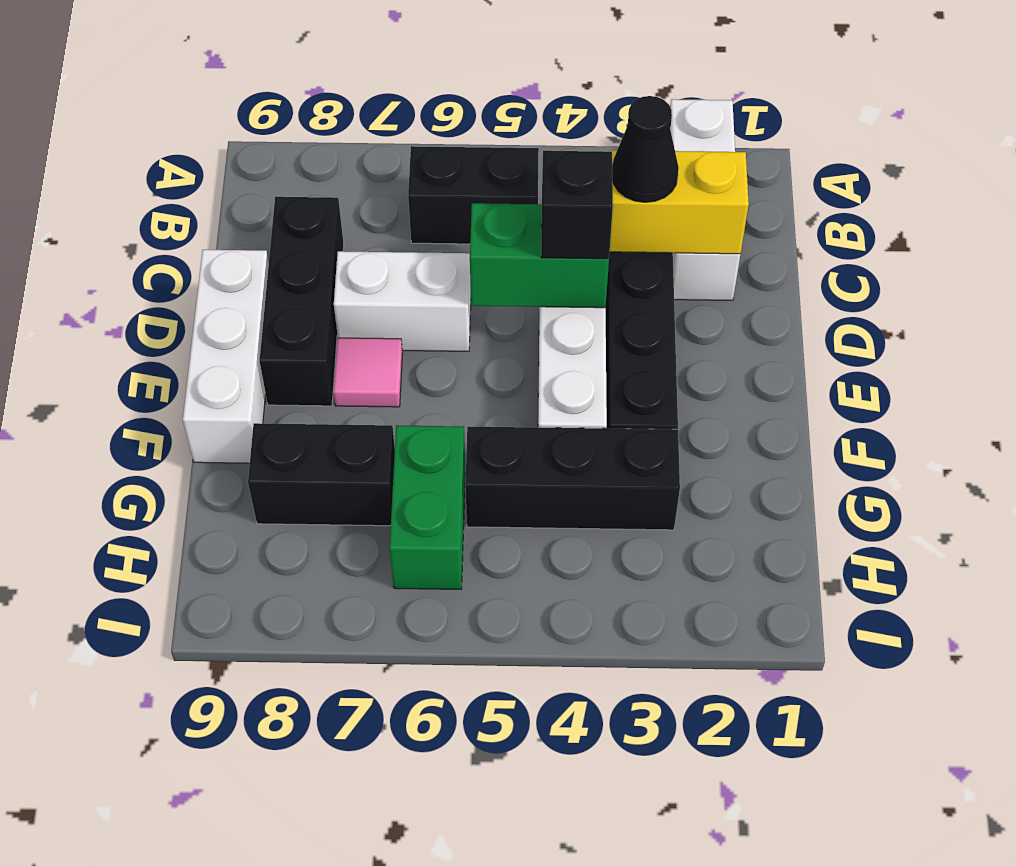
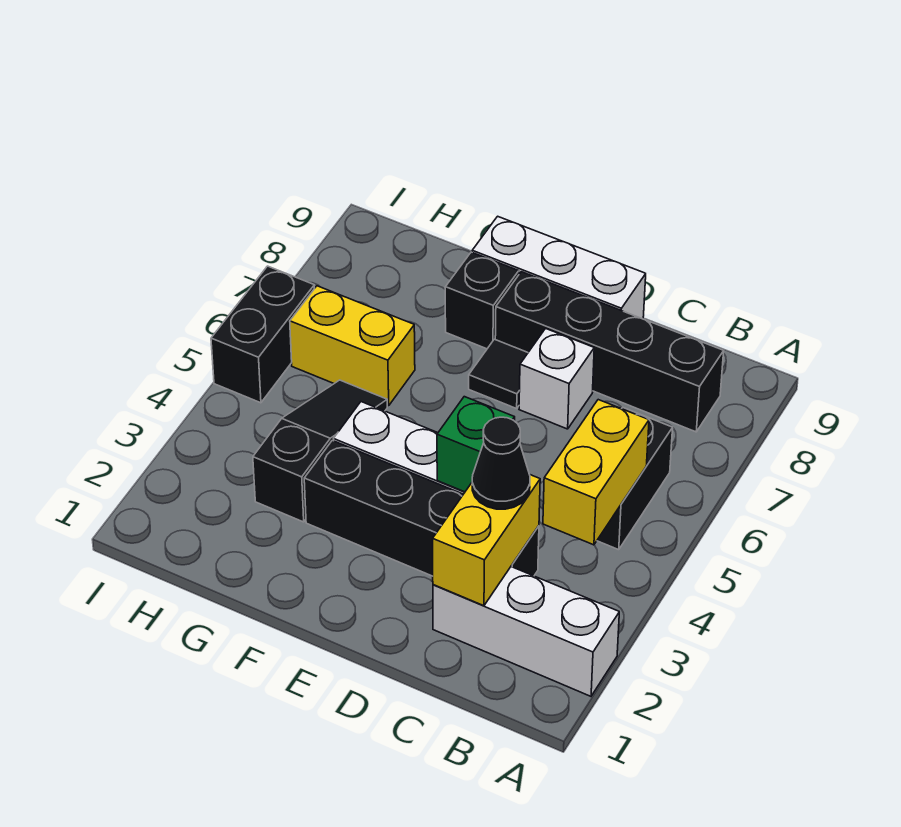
none -> yellow brick B4:B5 level 2
black brick C8:E8 level 1 -> black brick B8:E8 level 1
green brick D4:D5 level 2 -> green brick D4 level 2
black brick D4 level 3 -> black brick F8 level 1
white brick D6:D7 level 1 -> white brick D7 level 1
pink tile E7 level 1 -> black tile E7 level 1
black brick G3:G5 level 1 -> black slope G3:G5 level 1 top 3
green brick G6:H6 level 1 -> yellow brick G6:H6 level 1
black brick G7:G8 level 1 -> black brick I5:I6 level 1

